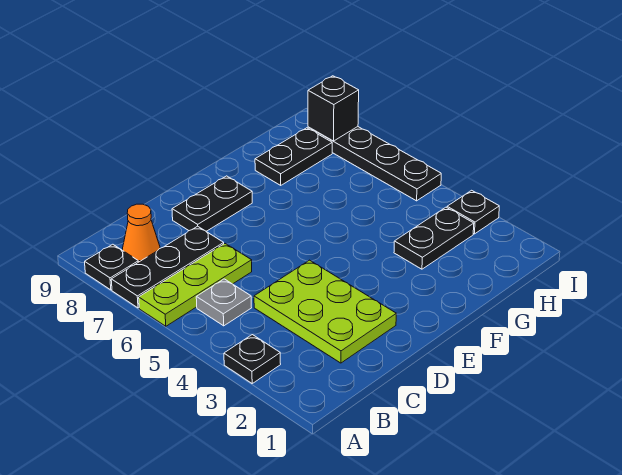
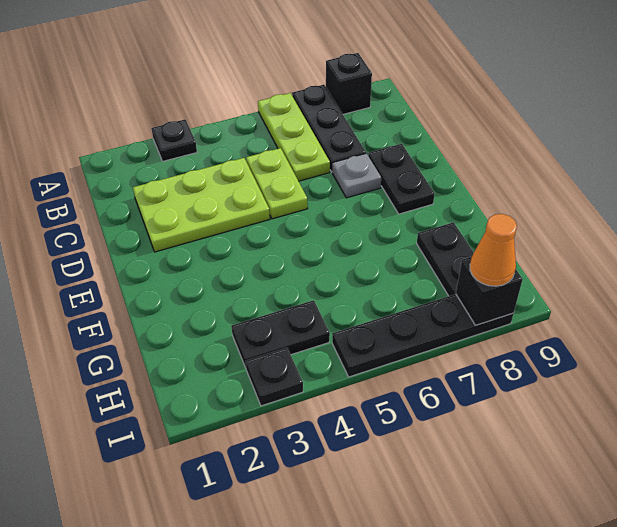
black plate A8 level 1 -> black brick A8 level 1
grey plate B5 level 1 -> grey plate D7 level 1
orange cone B8 level 1 -> orange cone I8 level 3
none -> lime plate C5:D5 level 1
black plate G3:H3 level 1 -> black plate H3:H4 level 1

